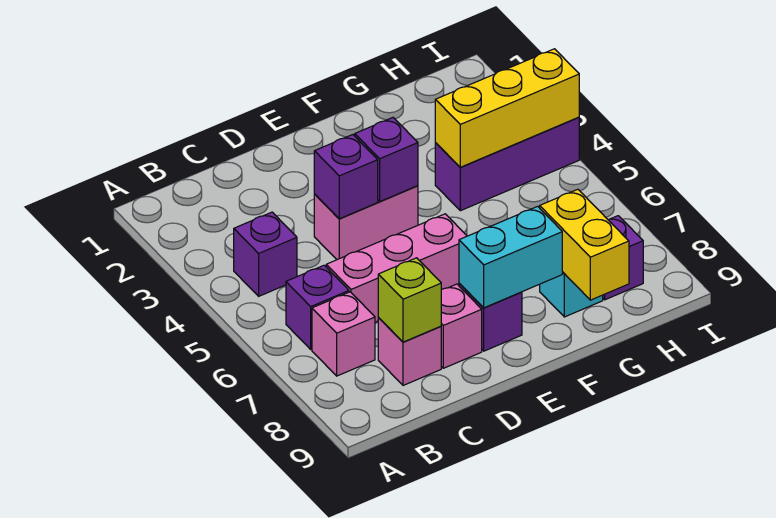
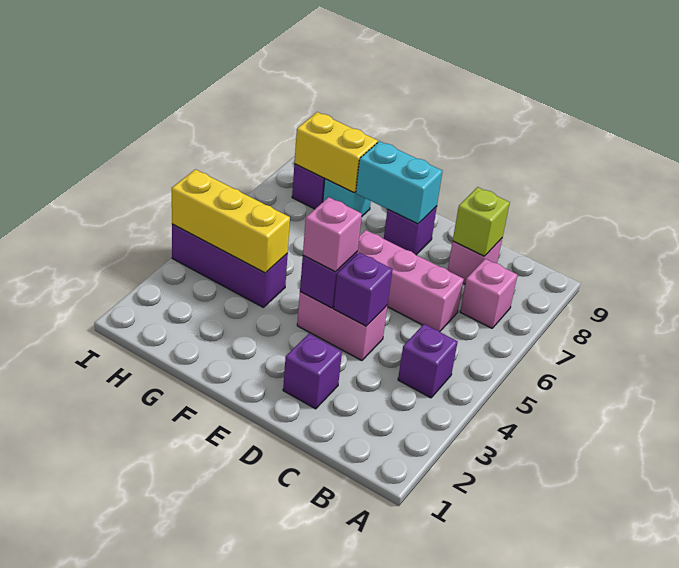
purple brick B6 level 1 -> purple brick D2 level 1
pink brick D8 level 1 -> pink brick E4 level 3
yellow brick G8:G9 level 2 -> yellow brick G8:H8 level 2

